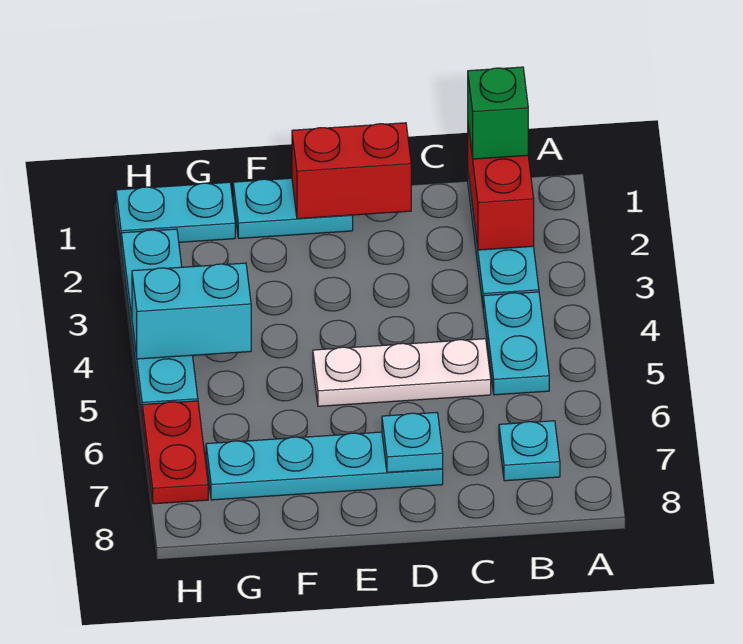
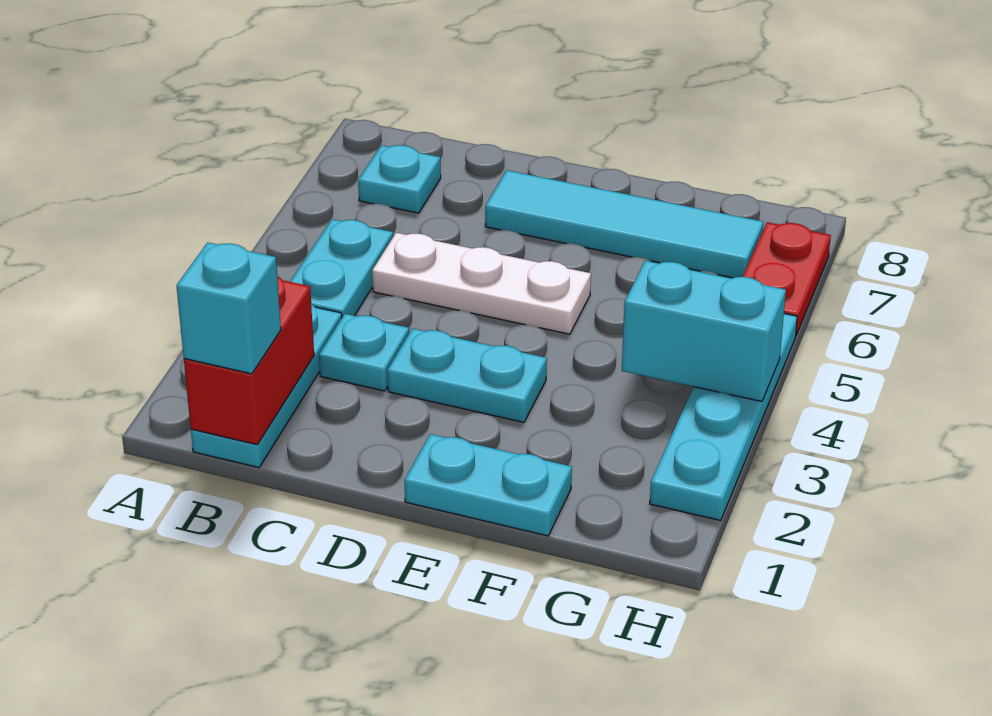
green brick B1 level 3 -> cyan brick B1 level 3
red brick D1:E1 level 2 -> none
cyan plate D7:G7 level 1 -> cyan tile D7:G7 level 1
cyan plate D7 level 2 -> cyan plate C3 level 1
cyan plate G1:H1 level 1 -> cyan plate D3:E3 level 1

